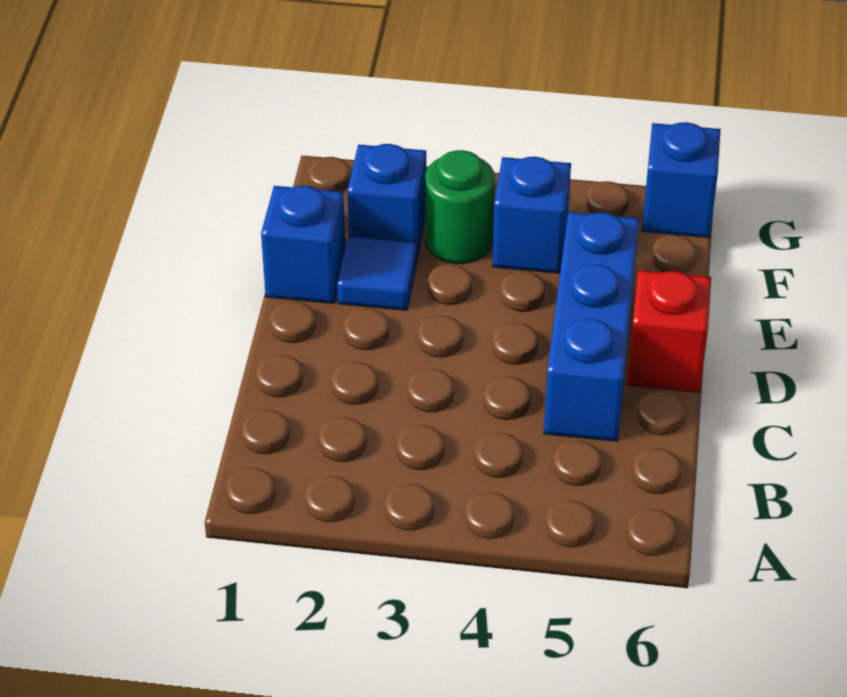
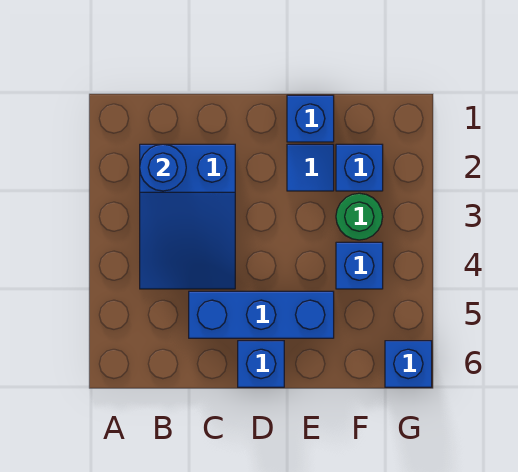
none -> blue slope B2:C4 level 1 top 2
none -> blue round brick B2 level 2
red brick D6 level 1 -> blue brick D6 level 1

